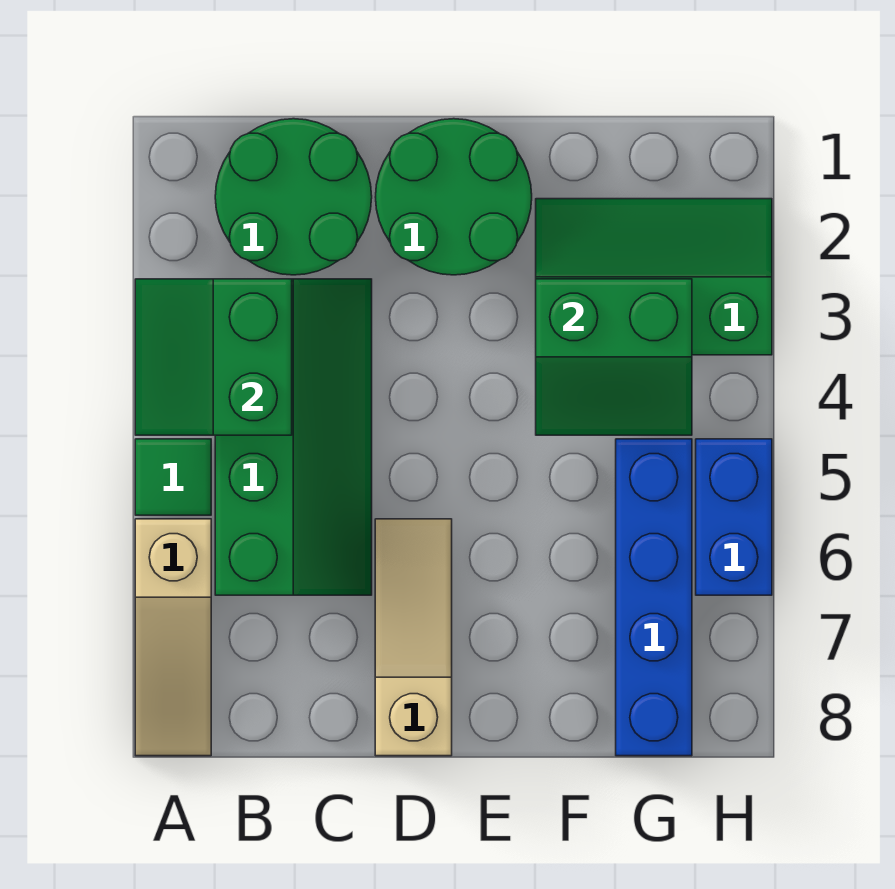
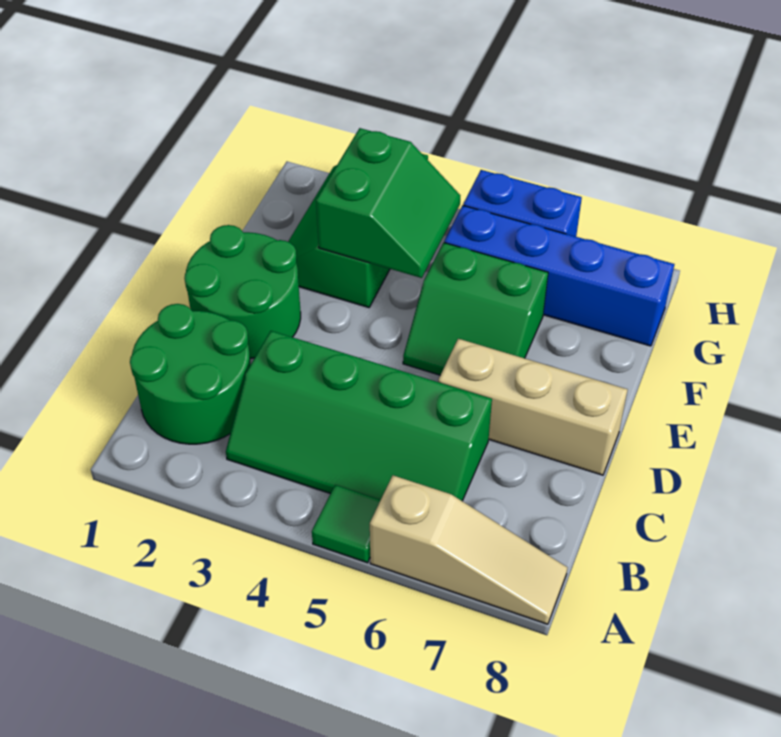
green slope A3:B4 level 2 top B -> green slope E5:F6 level 1 top F
green slope B3:C6 level 1 top B -> green slope B3:C6 level 1 top C
tan slope D6:D8 level 1 top 8 -> tan brick D6:D8 level 1

